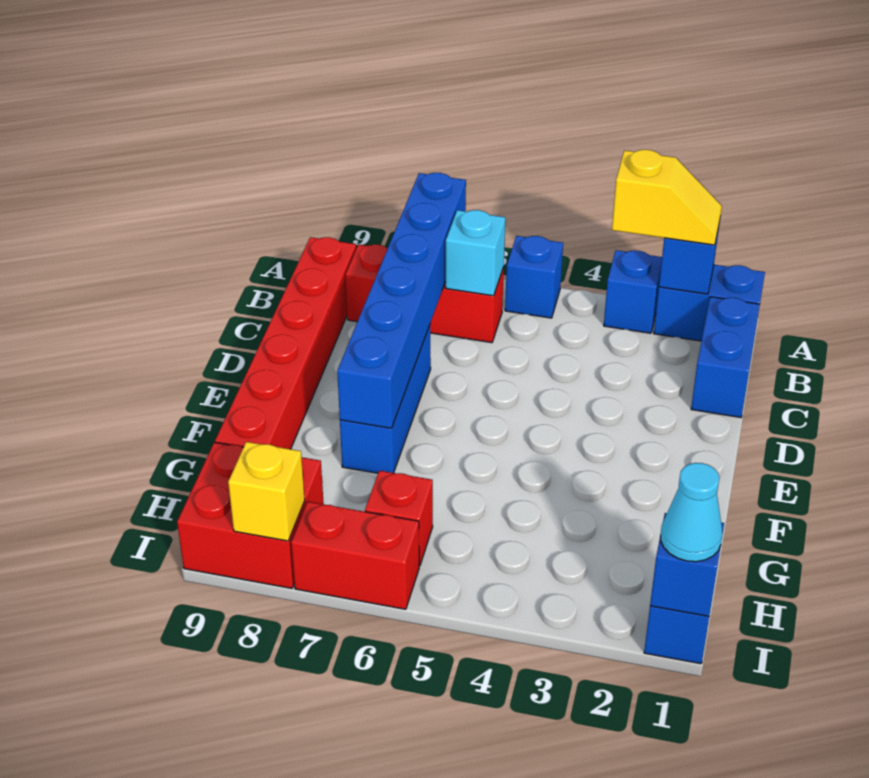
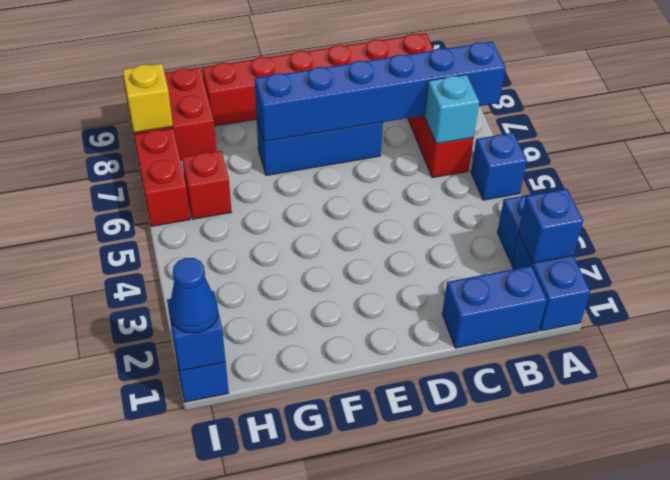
yellow slope A2:A3 level 3 top 3 -> none
cyan cone I1 level 3 -> blue cone I1 level 3

